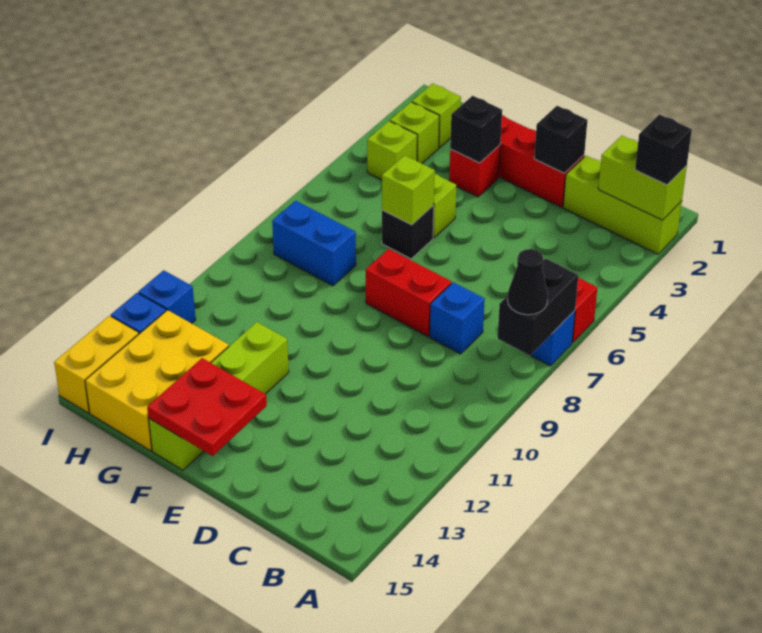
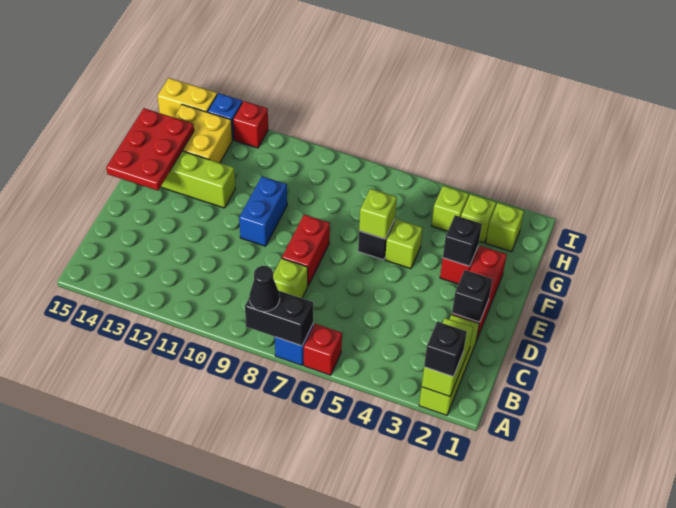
blue brick C8 level 1 -> lime brick C8 level 1
red plate E14:F15 level 2 -> red plate E14:G15 level 2
blue brick G8:H8 level 1 -> blue brick E10:F10 level 1
yellow brick G13:H15 level 1 -> yellow brick G13:H14 level 1
blue brick I12 level 1 -> red brick I12 level 1

